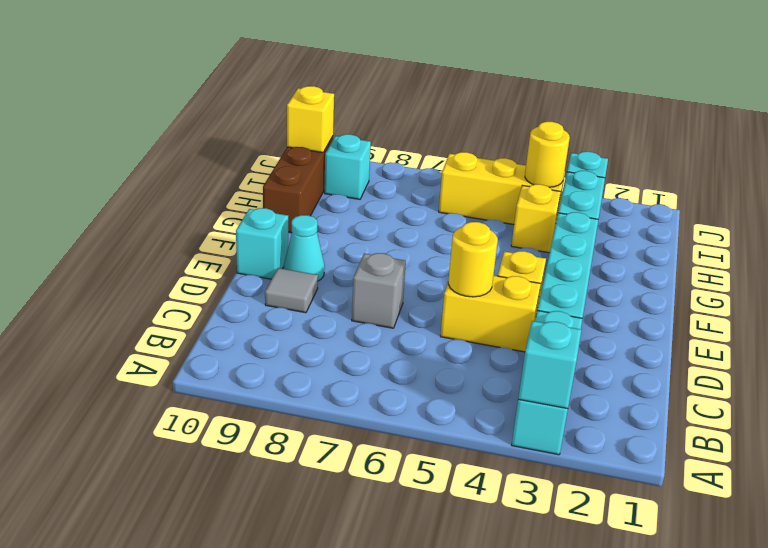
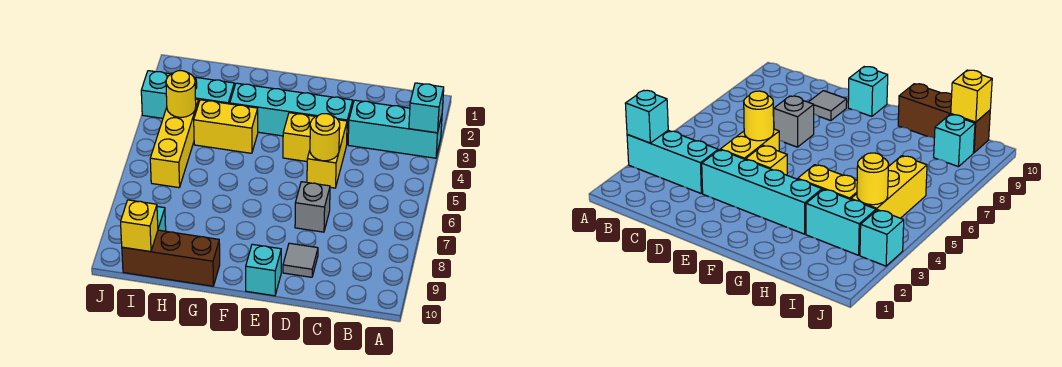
cyan cone E9 level 1 -> none
yellow brick H4 level 1 -> yellow brick G4:H4 level 1

